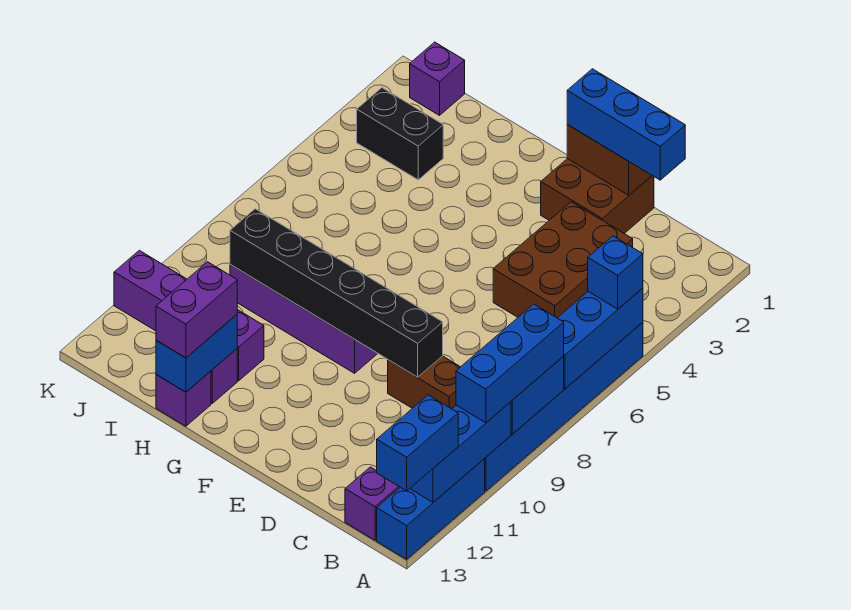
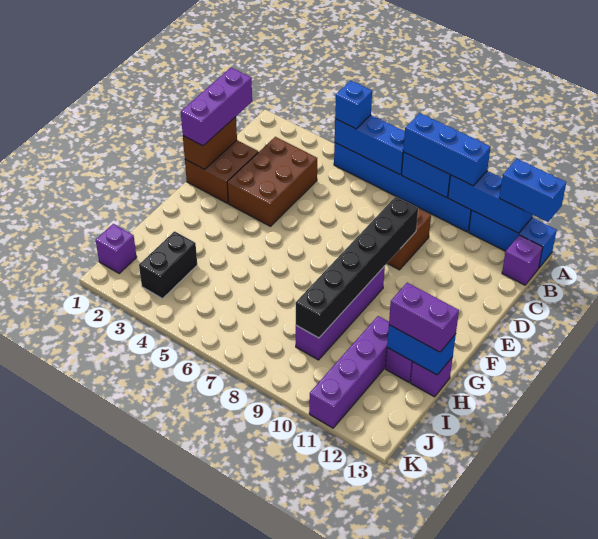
blue brick C1:E1 level 3 -> purple brick C1:E1 level 3
brown brick C3:D5 level 1 -> brown brick C3:E4 level 1

